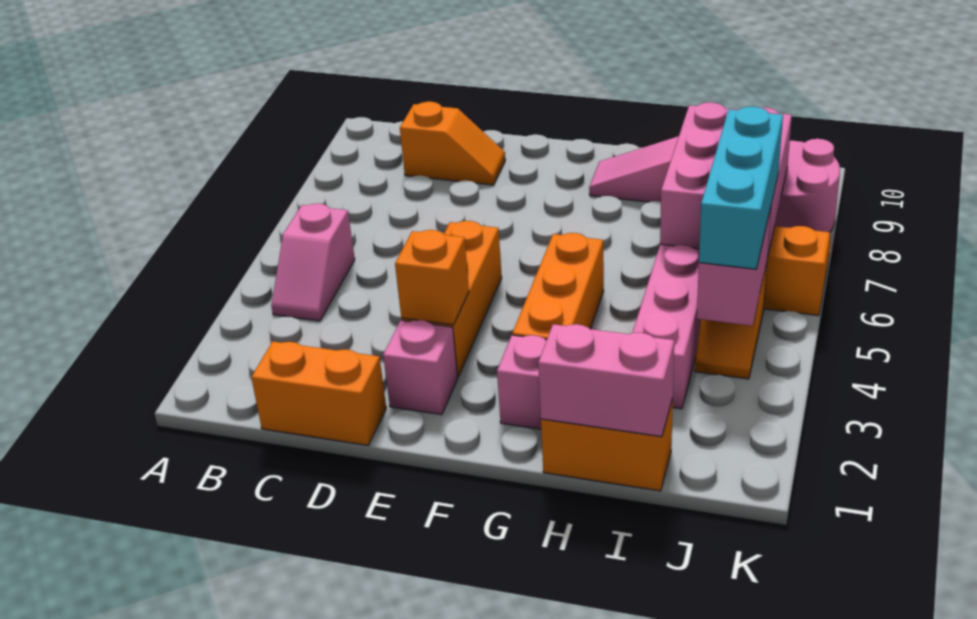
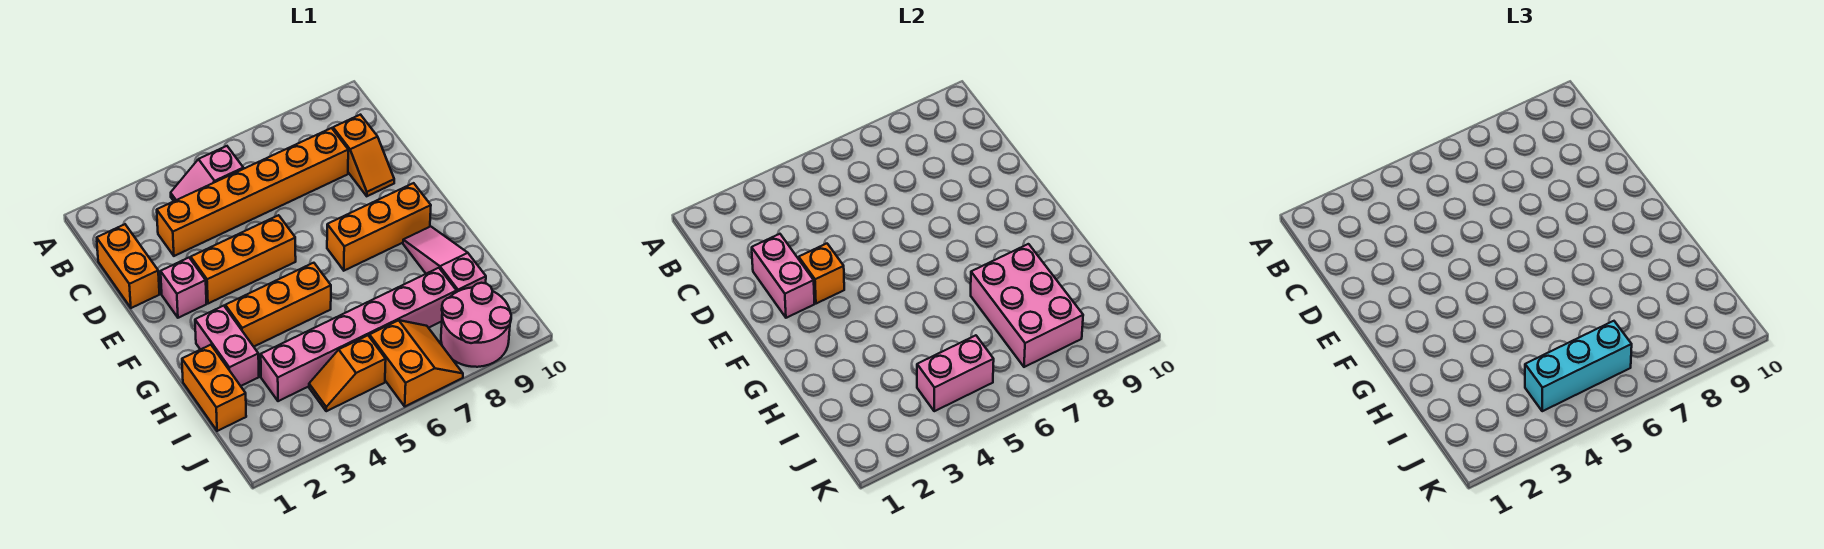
none -> orange brick C3:C8 level 1
none -> orange brick F7:F9 level 1
pink brick H1:I1 level 2 -> pink brick D2:E2 level 2
pink brick I6:J8 level 2 -> pink brick H7:J8 level 2

